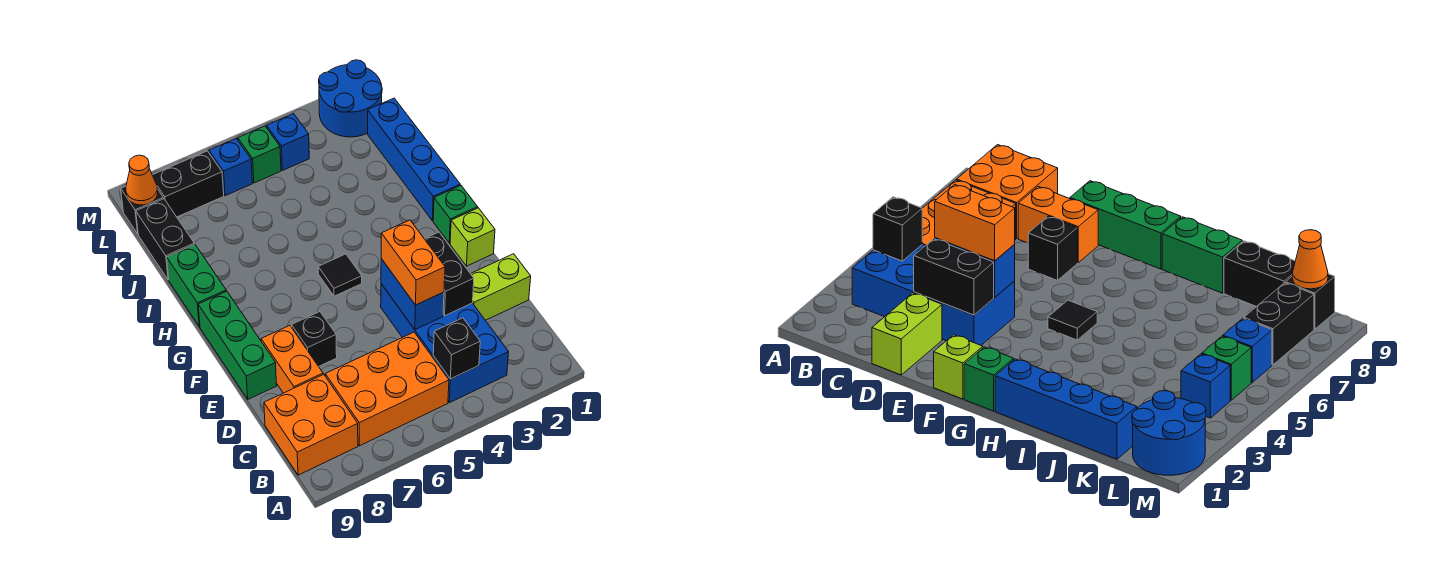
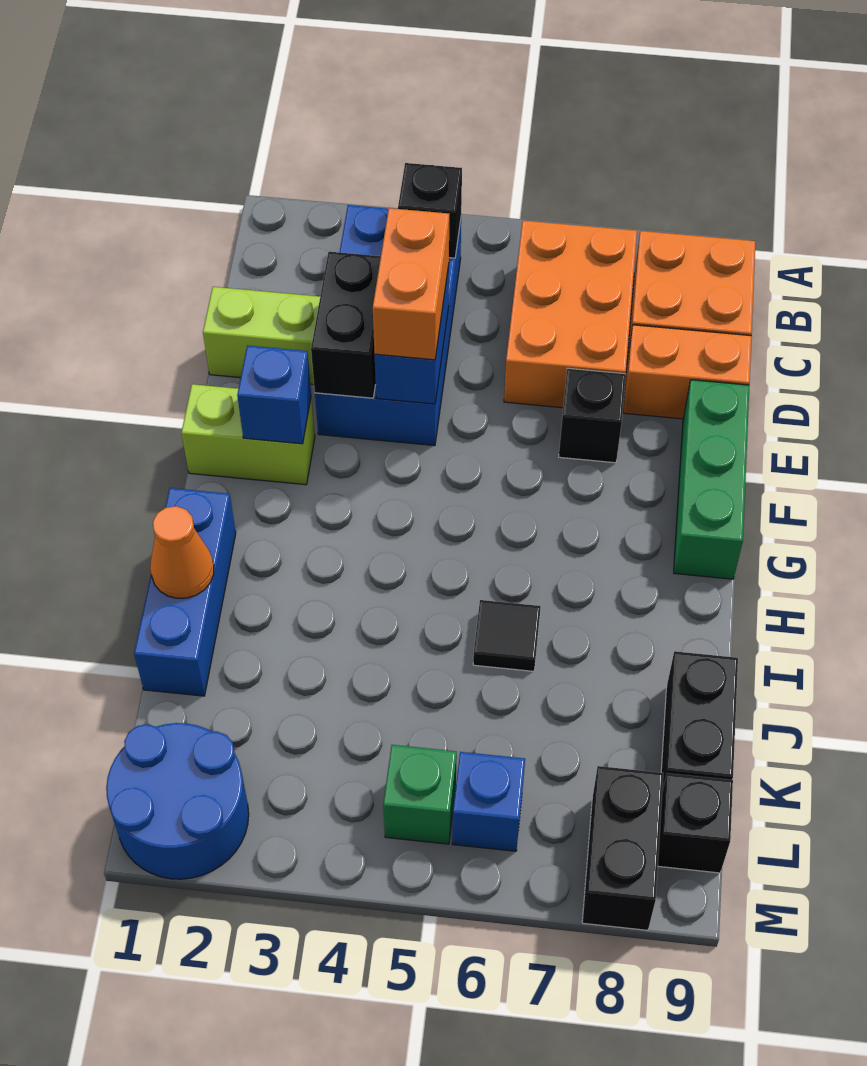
orange brick B5:C7 level 1 -> orange brick B6:D7 level 1
orange brick D8:E8 level 1 -> orange brick D8:D9 level 1
lime brick F1 level 1 -> lime brick F1:F2 level 1
green brick G1 level 1 -> none
black tile G5 level 1 -> black tile I6 level 1
blue brick H1:K1 level 1 -> blue brick H1:J1 level 1
green brick H9:I9 level 1 -> none
blue brick L4 level 1 -> blue brick F2 level 2
black brick L7:L8 level 1 -> black brick L8:M8 level 1
orange cone L9 level 2 -> orange cone I1 level 2

